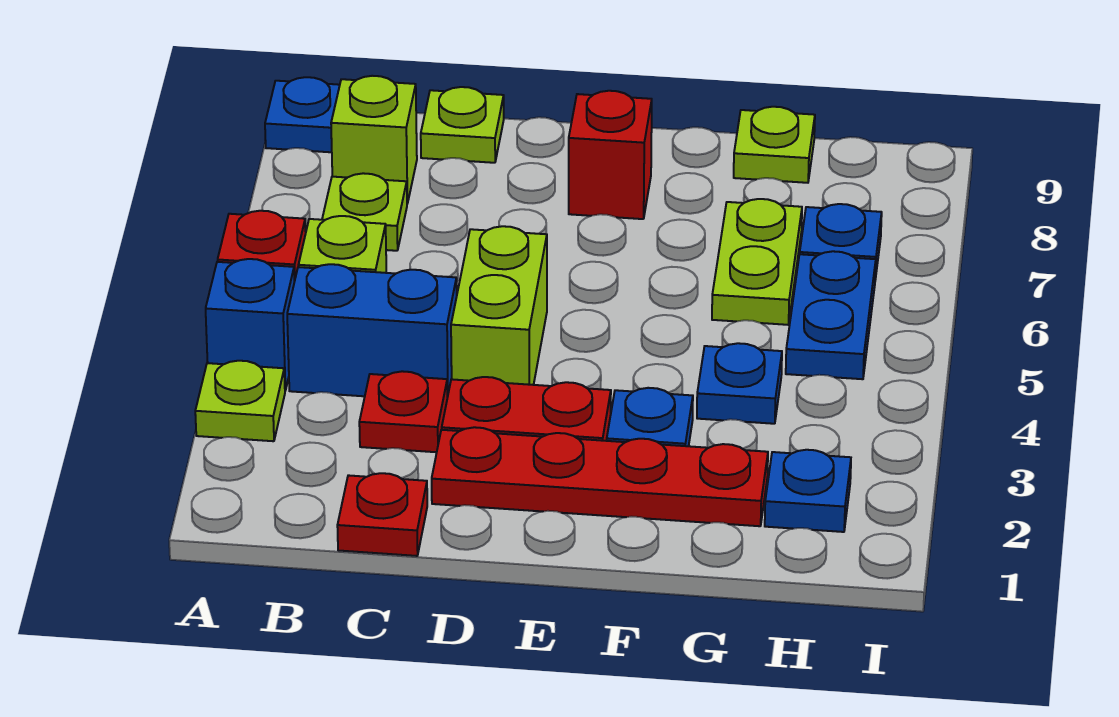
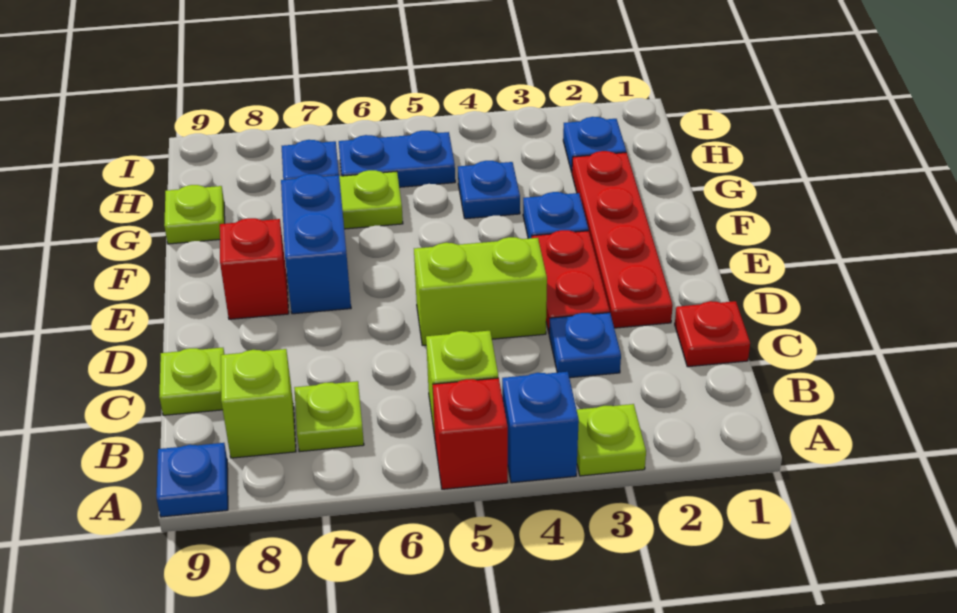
blue brick B4:C4 level 1 -> blue brick E7:F7 level 1
red plate C3 level 1 -> blue plate C3 level 1

